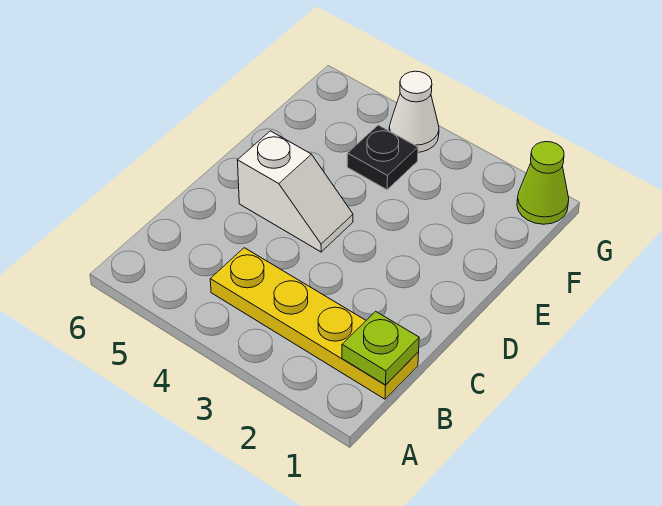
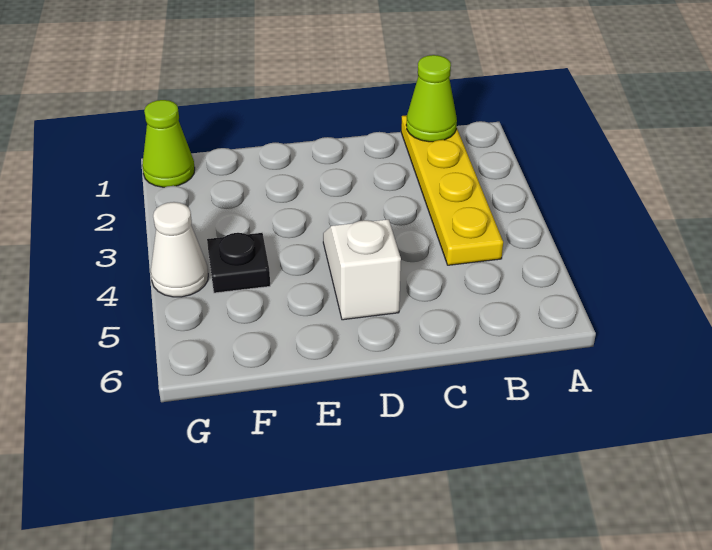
lime plate B1 level 2 -> lime cone B1 level 2

